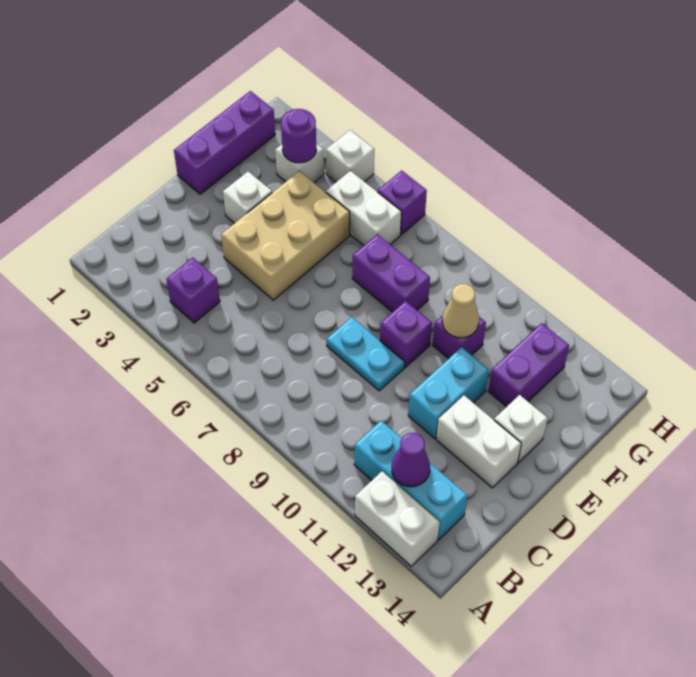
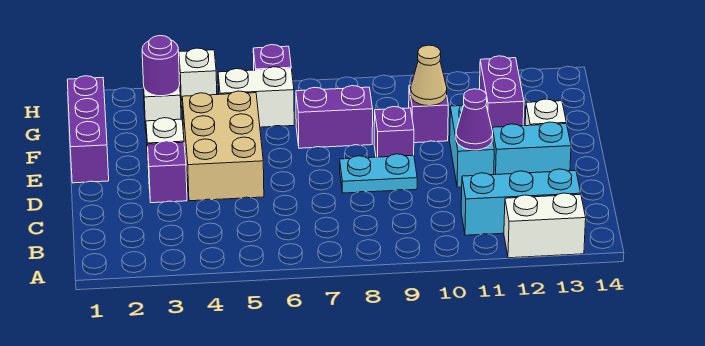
purple brick B4 level 1 -> purple brick D3 level 1
purple cone B12 level 2 -> purple cone D11 level 2
white brick D12:D13 level 1 -> cyan brick D12:D13 level 1

